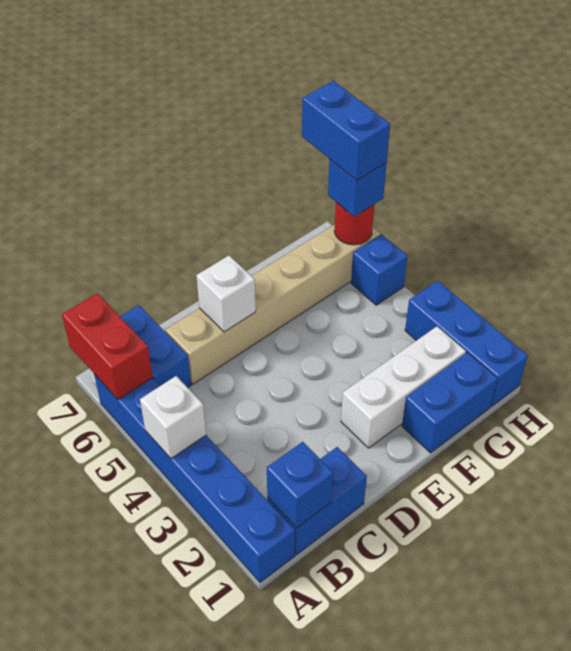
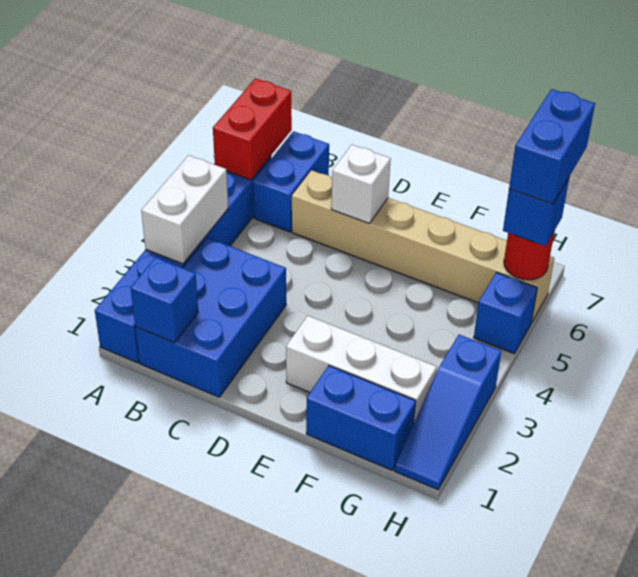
white brick A4 level 2 -> white brick A3:A4 level 2
blue brick B1:C1 level 1 -> blue brick B1:C3 level 1
blue brick H1:H3 level 1 -> blue slope H1:H3 level 1 top 3

